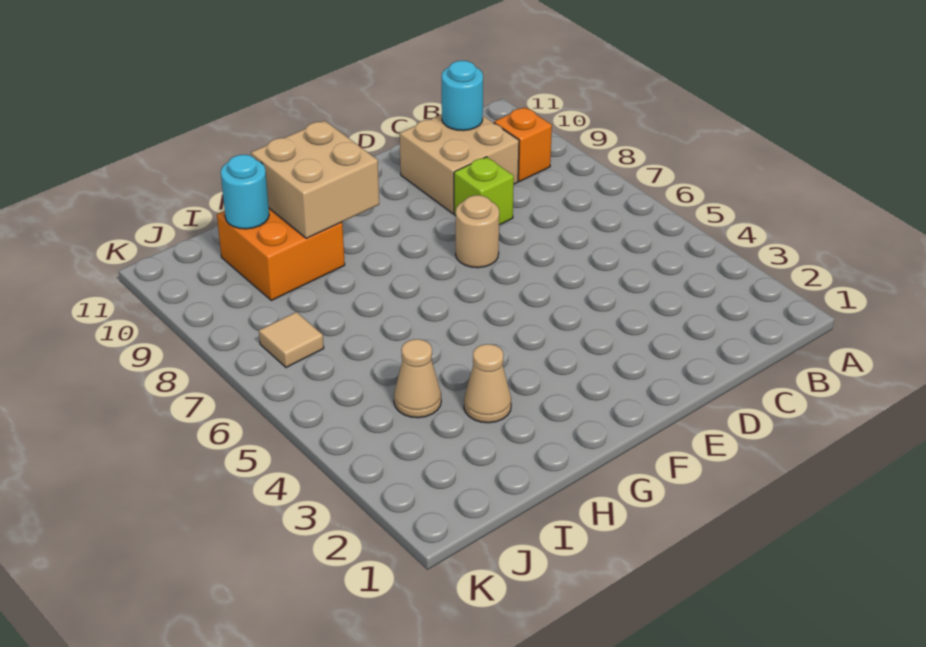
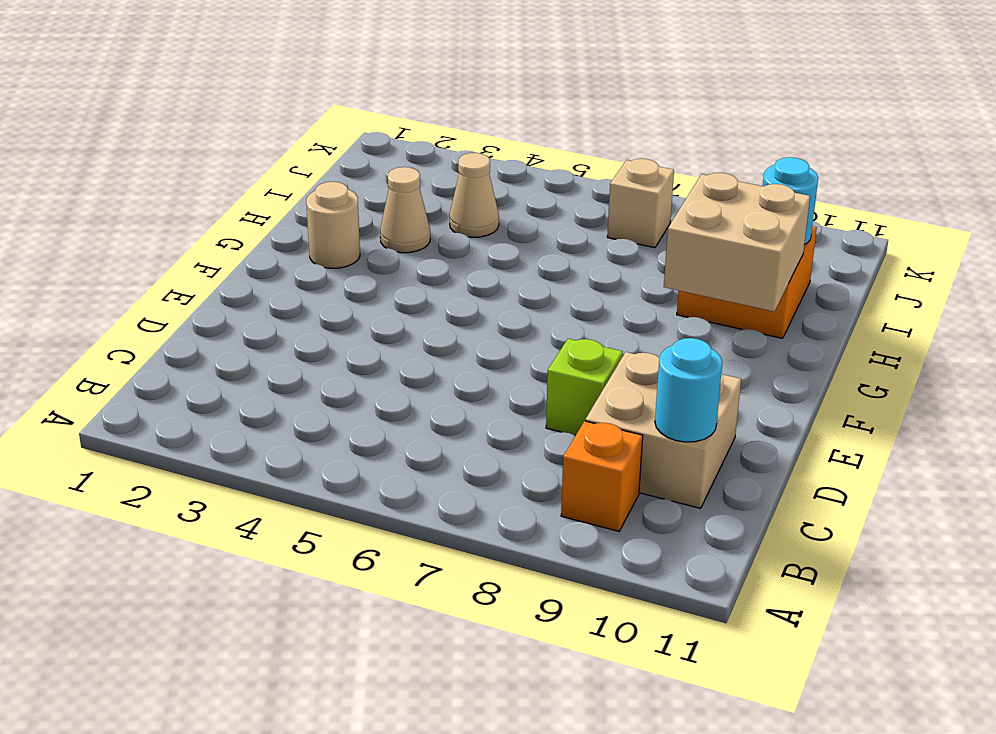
tan round brick E7 level 1 -> tan round brick G2 level 1
tan tile J7 level 1 -> tan brick J7 level 1

